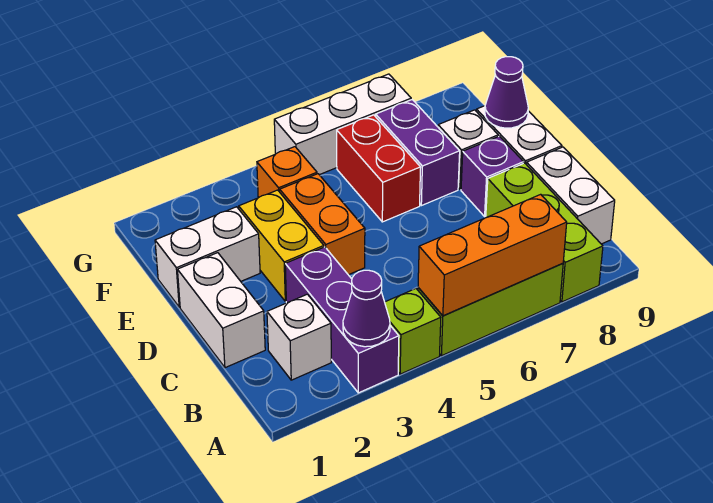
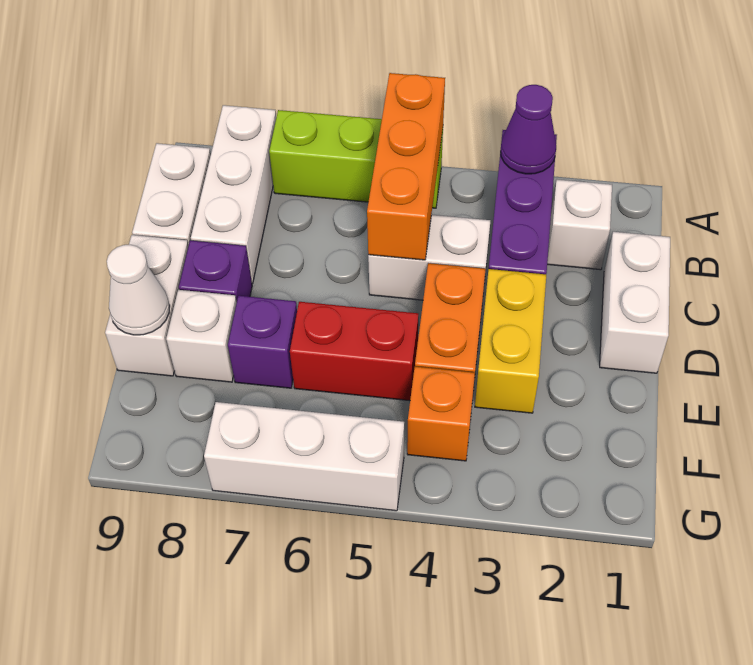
lime brick A4 level 1 -> none
orange brick A5:A7 level 2 -> orange brick A5:C5 level 2
lime brick A8:C8 level 1 -> white brick A8:C8 level 1
white brick E1:E2 level 1 -> white brick C4:C5 level 1
red brick E6:F6 level 1 -> red brick E5:E6 level 1
purple brick E7:F7 level 1 -> purple brick E7 level 1
purple cone E9 level 2 -> white cone E9 level 2

